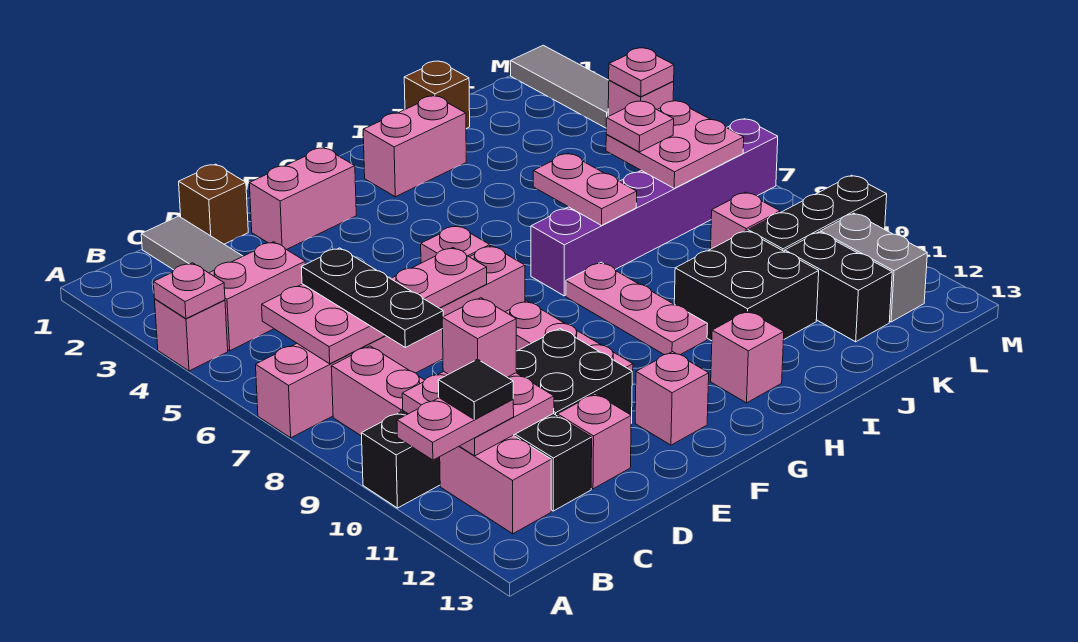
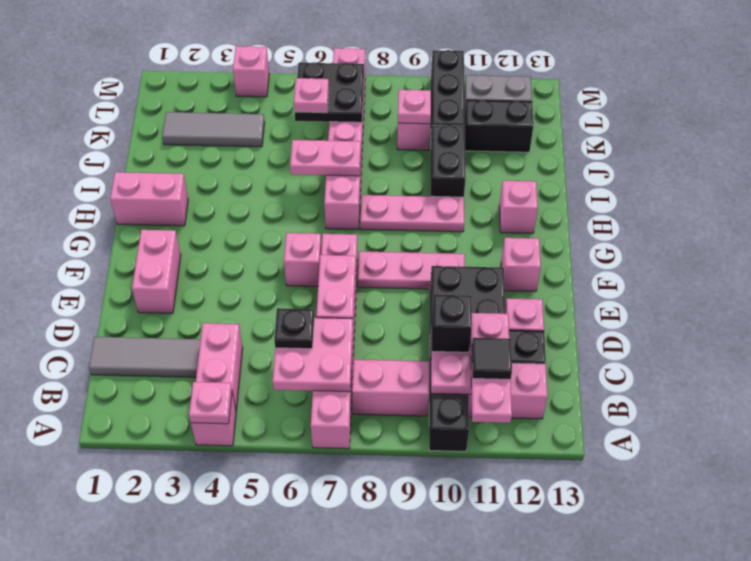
pink plate A11:B11 level 3 -> pink plate A11:C11 level 3
black plate C6:C8 level 3 -> black plate C6 level 3
pink brick C10 level 3 -> black brick C10 level 3
brown brick D1 level 1 -> none
pink brick H2:I2 level 1 -> pink brick H1:H2 level 1
purple brick H7:M7 level 1 -> pink brick H7:M7 level 1
black brick I10:J11 level 1 -> black brick I10:J10 level 1
brown brick J1 level 1 -> none
pink plate K6:L7 level 2 -> black plate K6:L7 level 2
grey tile M1:M3 level 1 -> grey tile K2:K4 level 1
pink plate M4 level 2 -> pink plate K9 level 2

